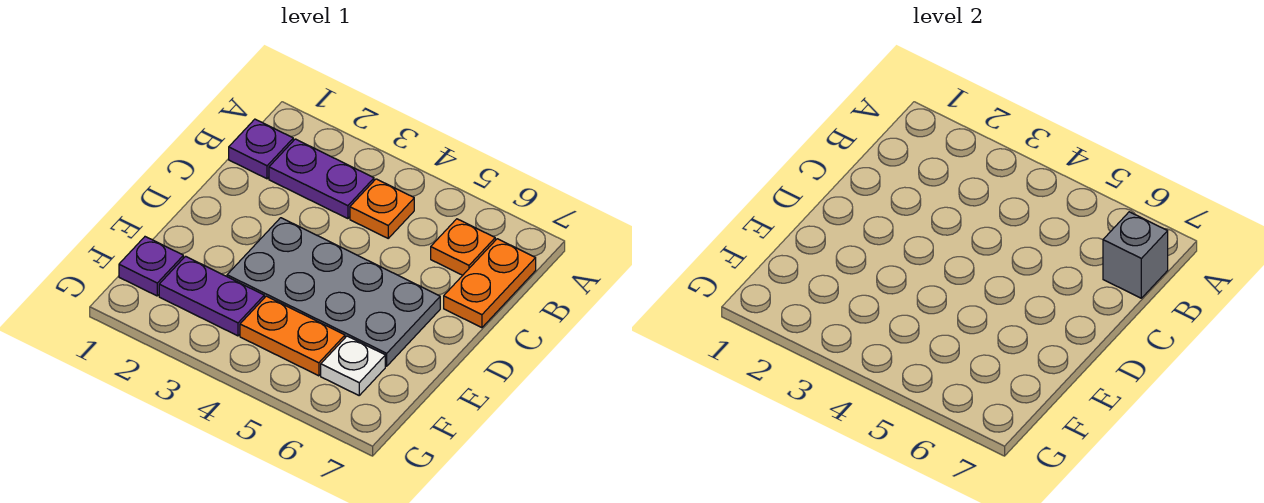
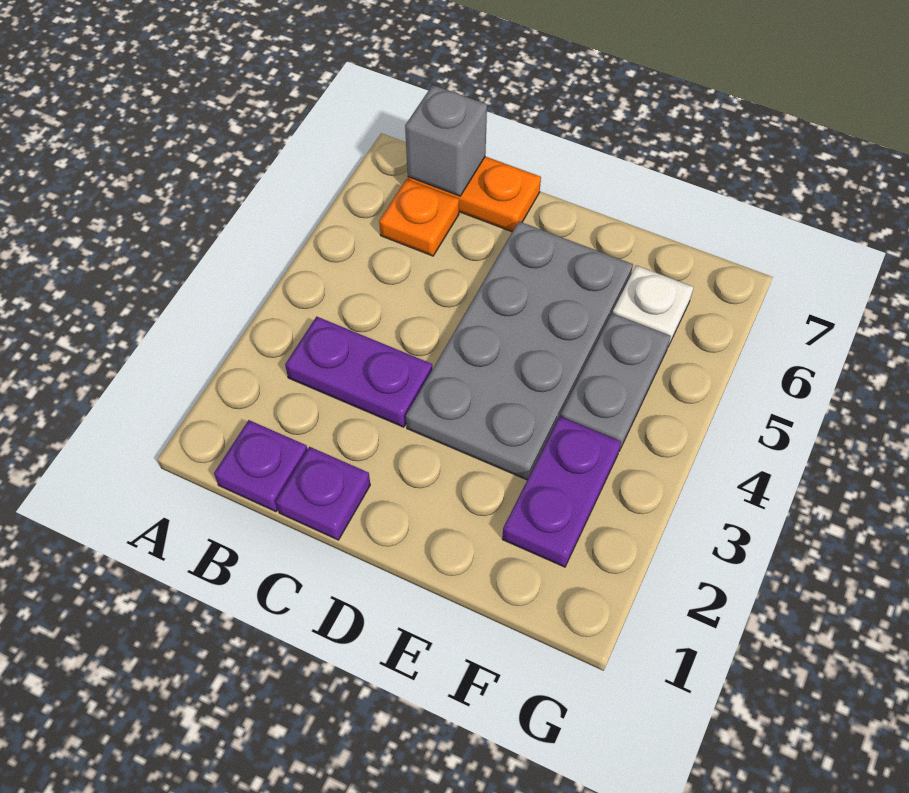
purple plate B2:B3 level 1 -> purple plate B3:C3 level 1
orange plate B4 level 1 -> none
purple plate F1 level 1 -> purple plate C1 level 1
orange plate F4:F5 level 1 -> grey plate F4:F5 level 1

